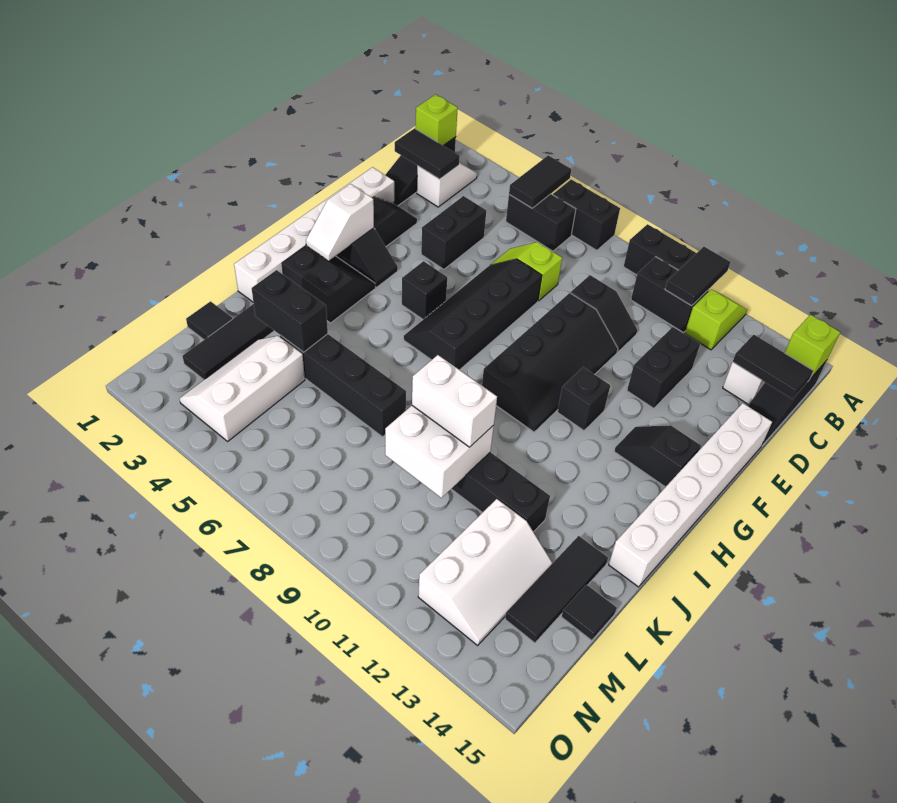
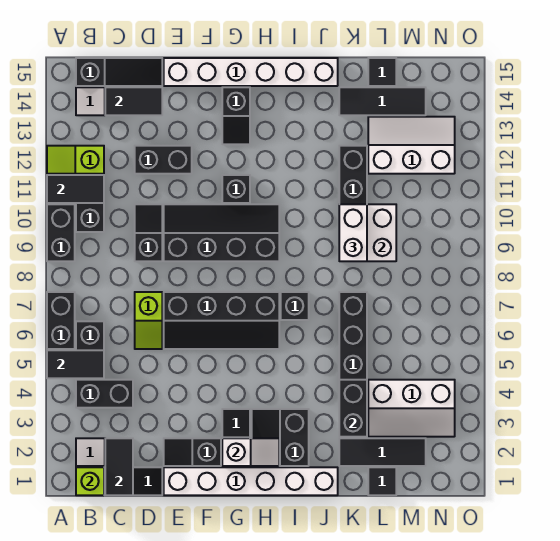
lime brick B15 level 2 -> none
black tile C14:C15 level 2 -> black tile C14:D14 level 2
black brick D4:E4 level 1 -> black brick B4:C4 level 1
black brick G5 level 1 -> black brick I7 level 1

